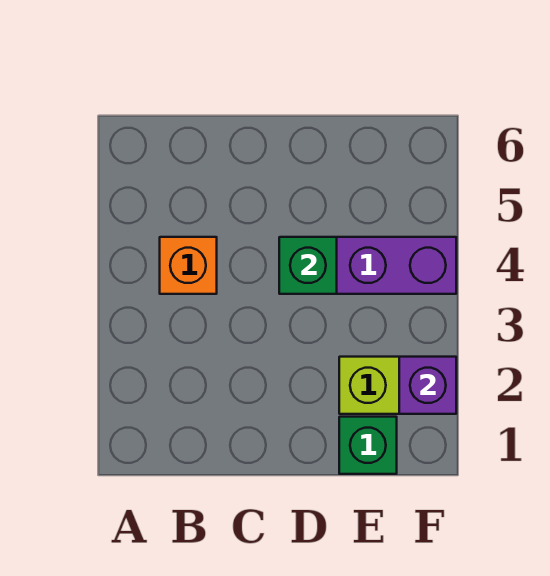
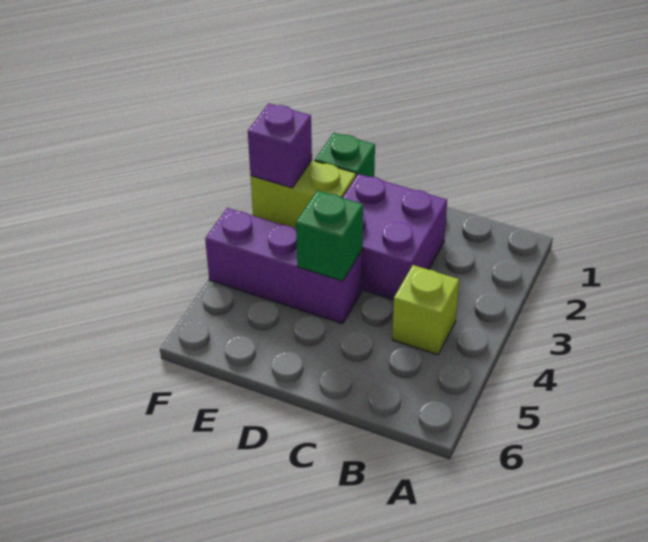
orange brick B4 level 1 -> lime brick B4 level 1
none -> purple brick C2:D3 level 1

